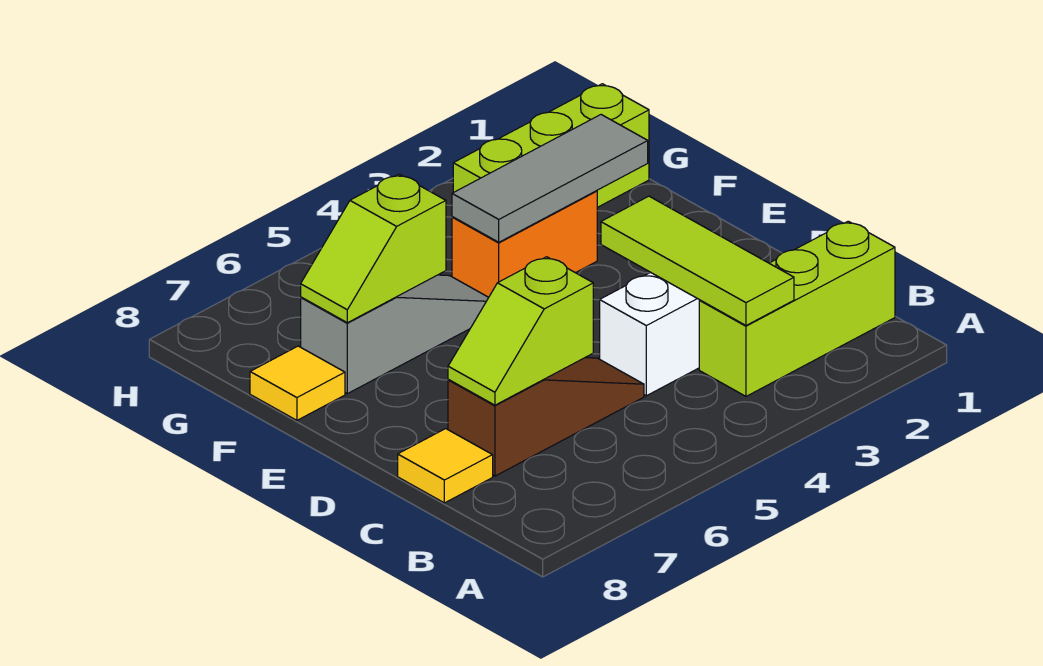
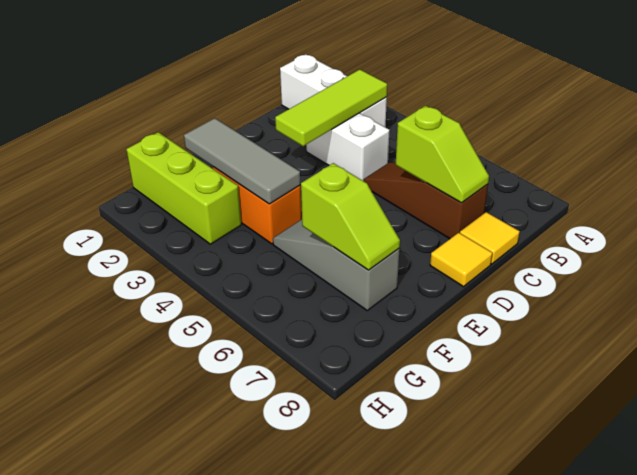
lime brick B1:B3 level 1 -> white brick B1:B3 level 1
yellow tile F8 level 1 -> yellow tile D8 level 1

